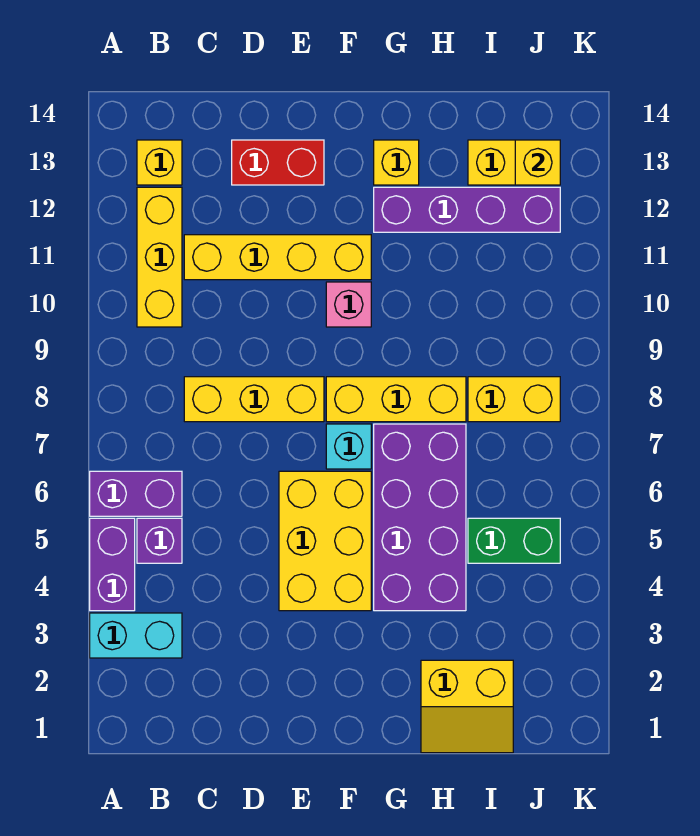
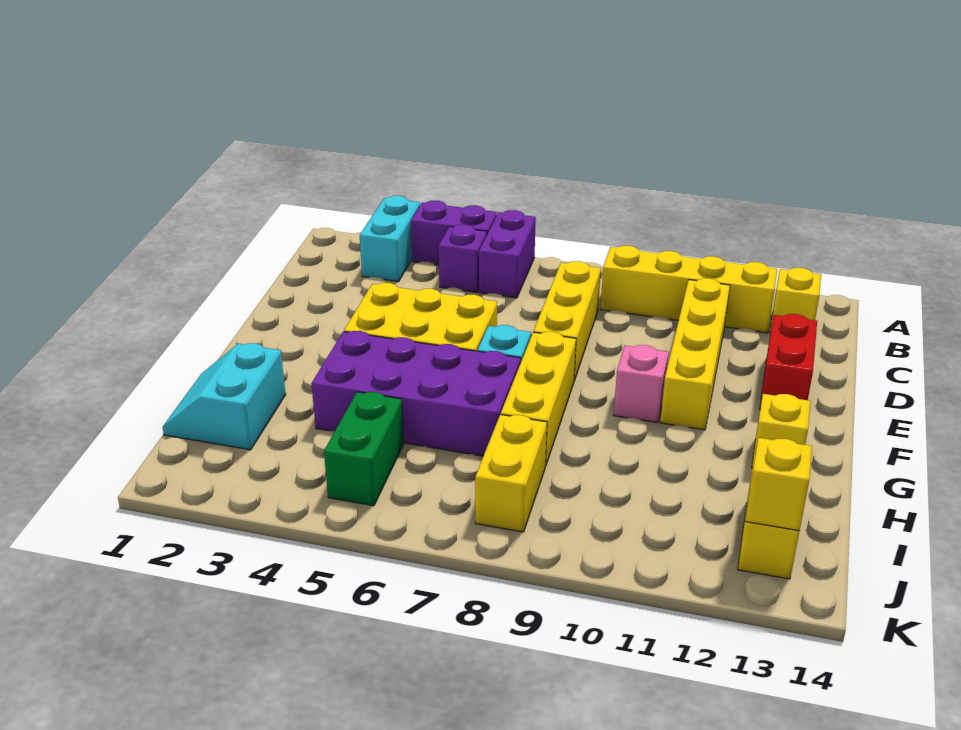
yellow brick B10:B12 level 1 -> yellow brick B9:B12 level 1
purple brick G12:J12 level 1 -> none
yellow slope H1:I2 level 1 top 2 -> cyan slope H1:I2 level 1 top 2

